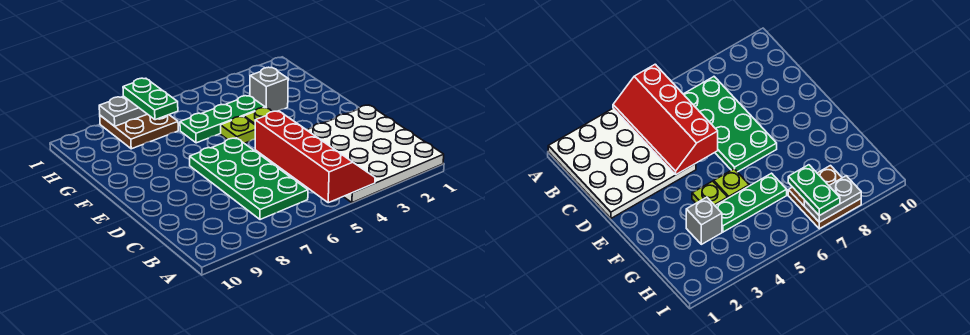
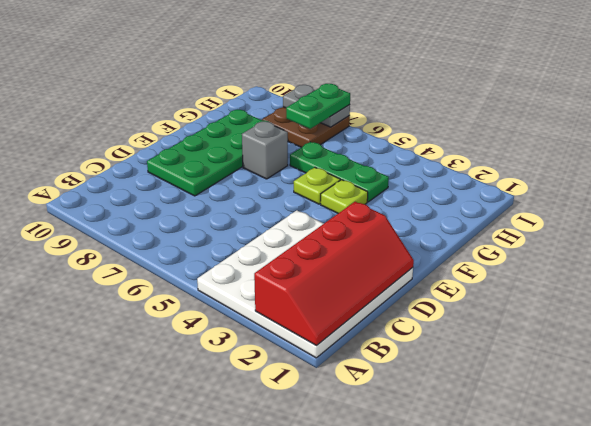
red slope A4:D5 level 2 top 5 -> red slope A1:D2 level 2 top 2
green plate B6:E7 level 1 -> green plate D8:G9 level 1
grey brick G3 level 1 -> grey brick F7 level 1

